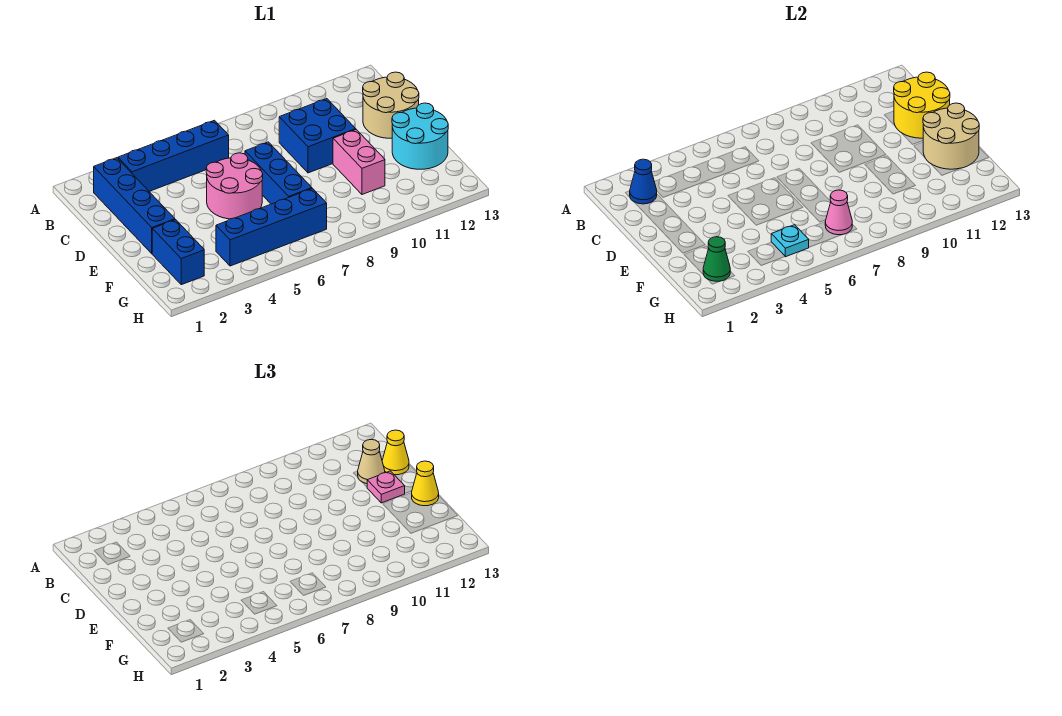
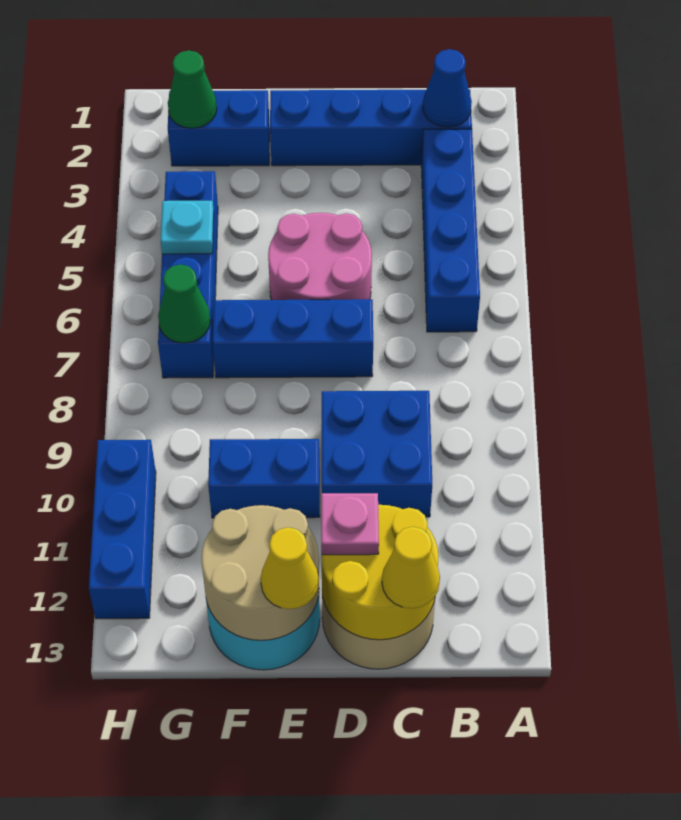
tan cone C12 level 3 -> none
pink brick E10:F10 level 1 -> blue brick E10:F10 level 1
pink cone G7 level 2 -> green cone G7 level 2
none -> blue brick H10:H12 level 1

